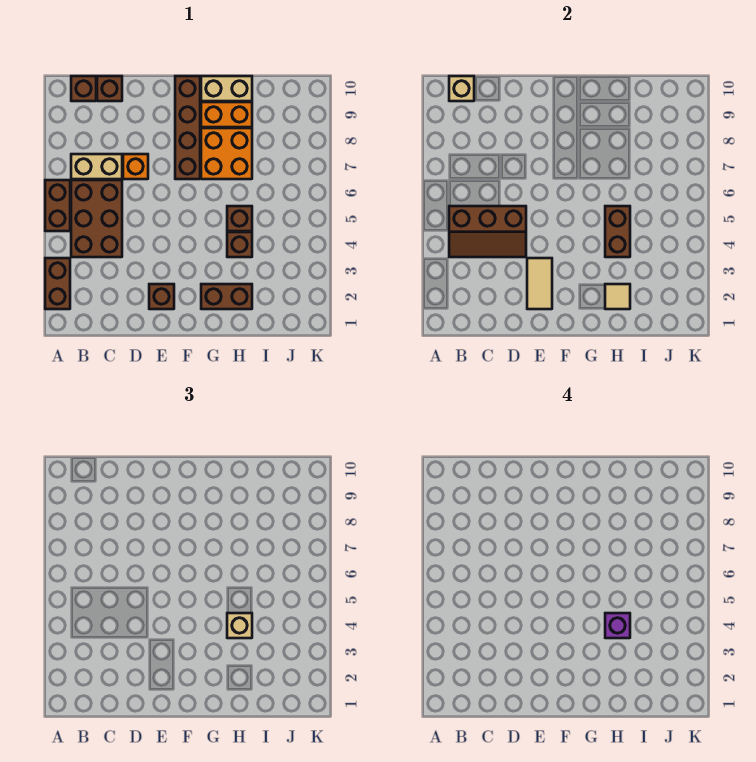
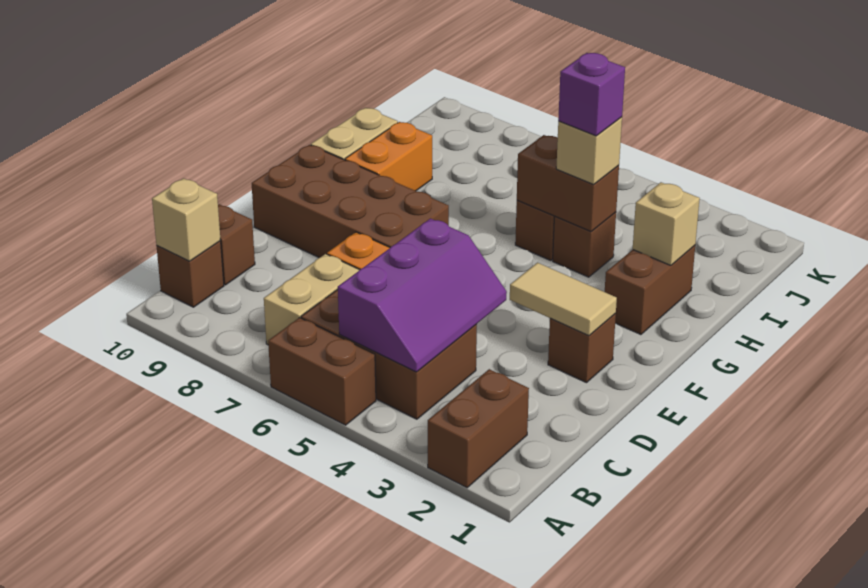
brown brick A2:A3 level 1 -> brown brick A2:B2 level 1
brown slope B4:D5 level 2 top 5 -> purple slope B4:D5 level 2 top 5
brown brick F7:F10 level 1 -> brown brick E7:F10 level 1
orange brick G7:H8 level 1 -> none
tan tile H2 level 2 -> tan brick H2 level 2

